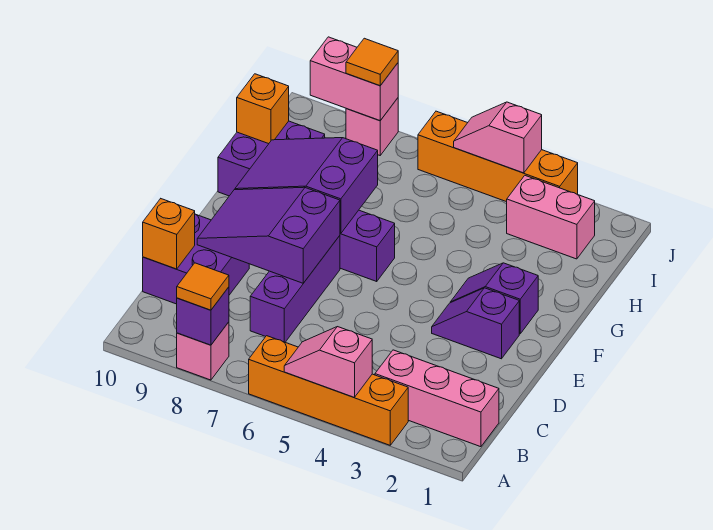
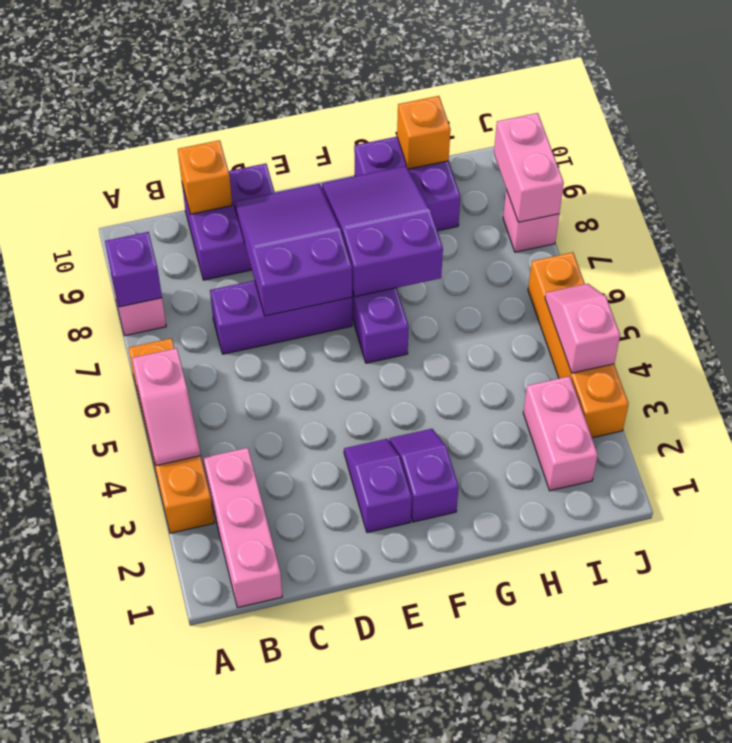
pink slope A4:A5 level 2 top 4 -> pink slope A4:A5 level 2 top 5
orange tile A8 level 3 -> none
orange tile J8 level 3 -> none

